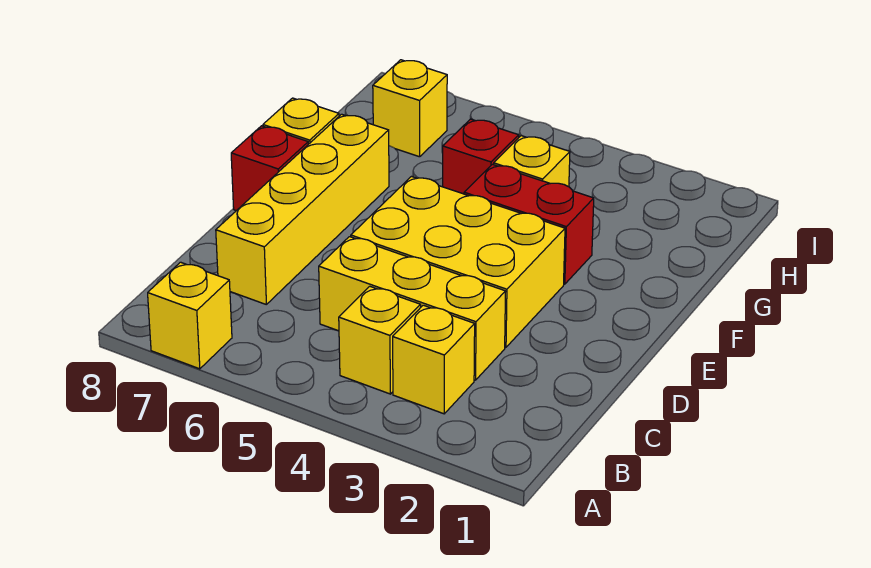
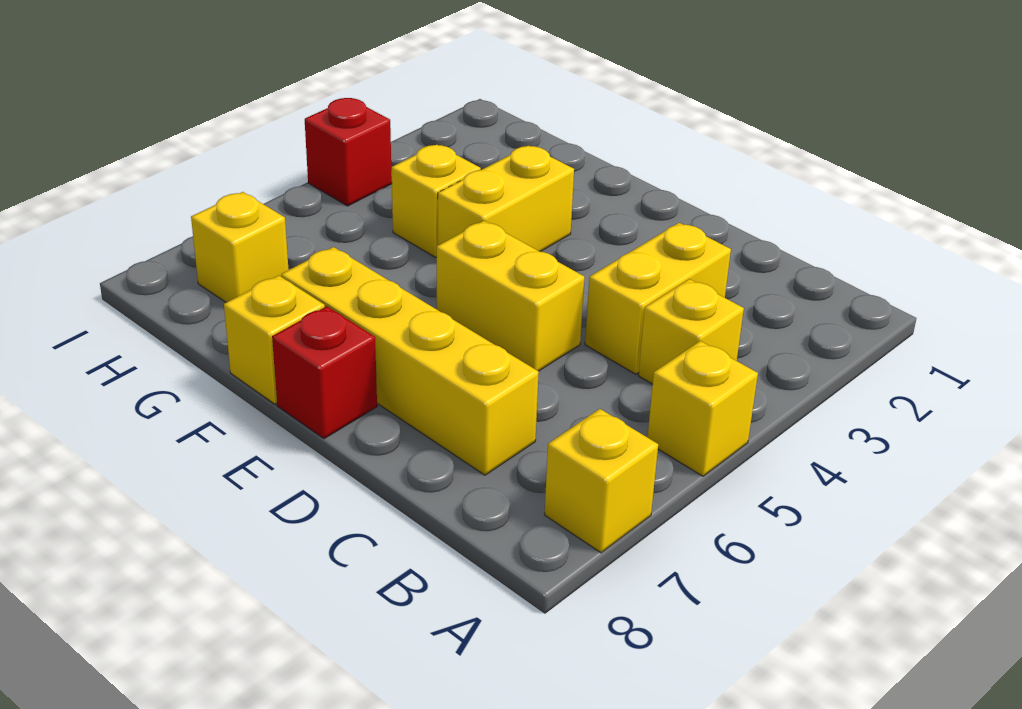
yellow brick B3 level 1 -> yellow brick A5 level 1
yellow brick C3:C5 level 1 -> yellow brick C3:C4 level 1
yellow brick D3:E5 level 1 -> yellow brick D5:E5 level 1
red brick F3:F4 level 1 -> yellow brick F3:F4 level 1
red brick G5 level 1 -> red brick I4 level 1

